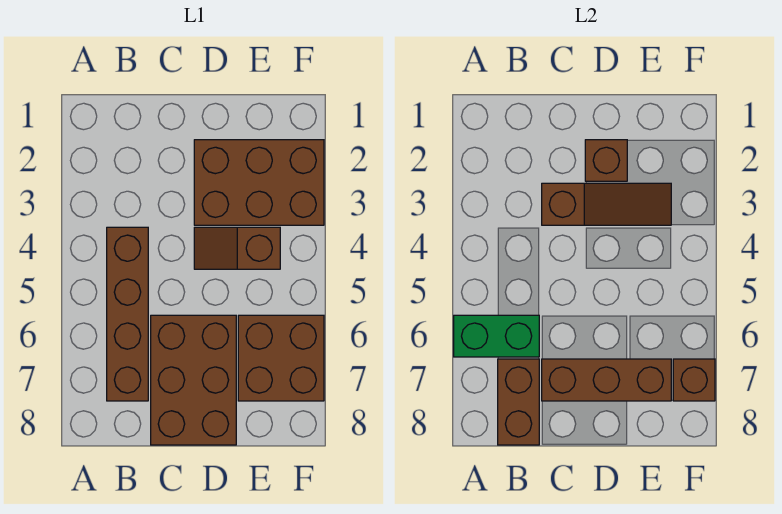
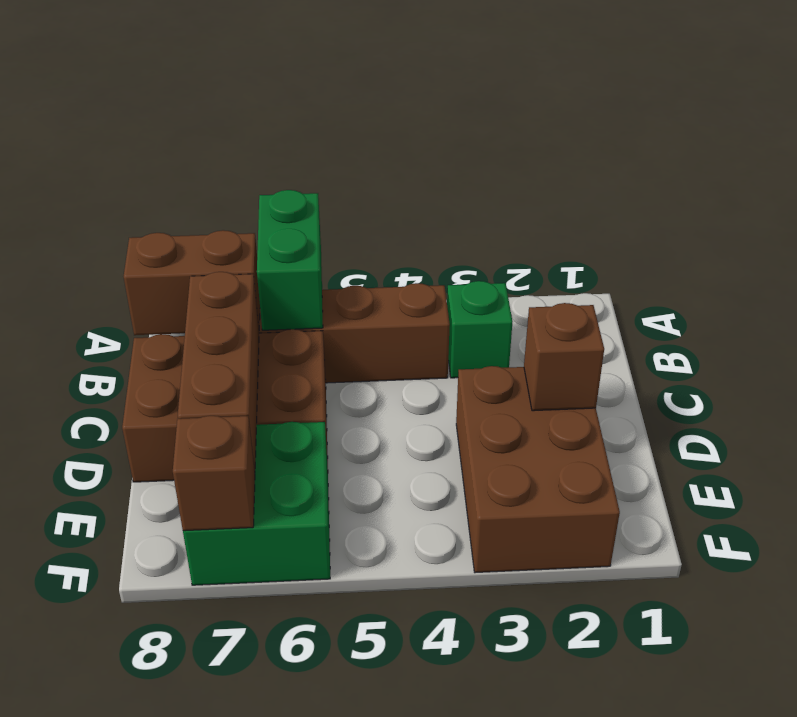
none -> green brick B3 level 1
brown slope C3:E3 level 2 top C -> none
brown slope D4:E4 level 1 top E -> none
brown brick E6:F7 level 1 -> green brick E6:F7 level 1

